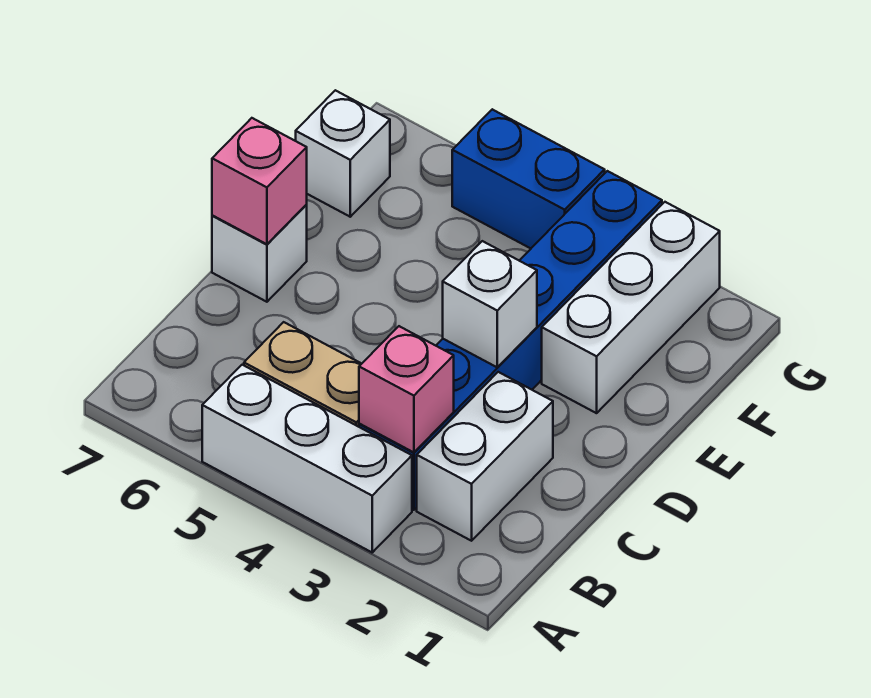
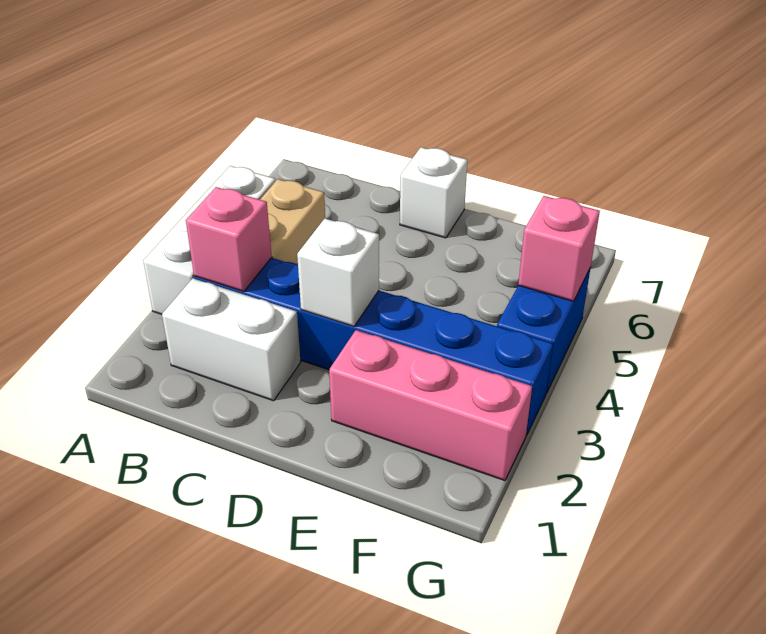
pink brick D7 level 2 -> pink brick G5 level 2
white brick E2:G2 level 1 -> pink brick E2:G2 level 1
white brick F7 level 1 -> none

